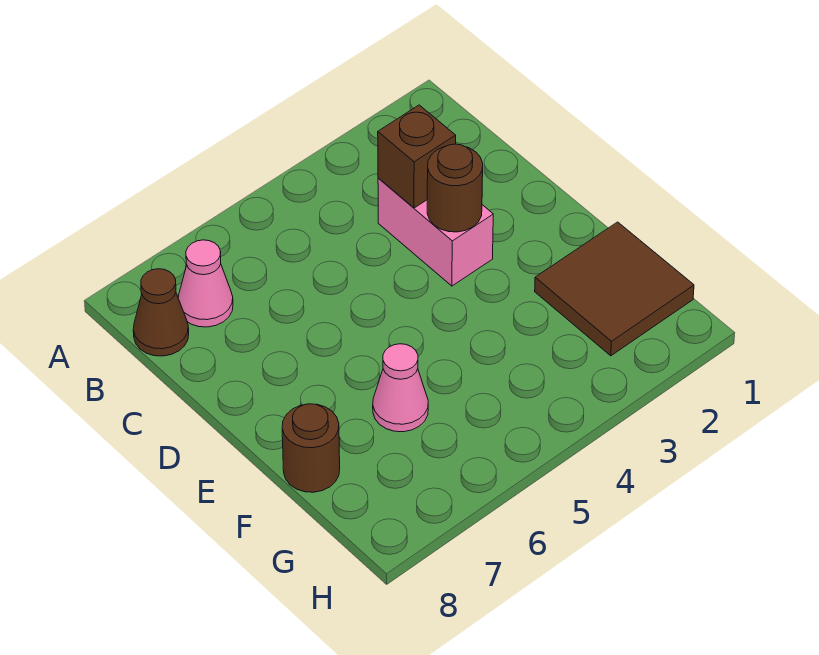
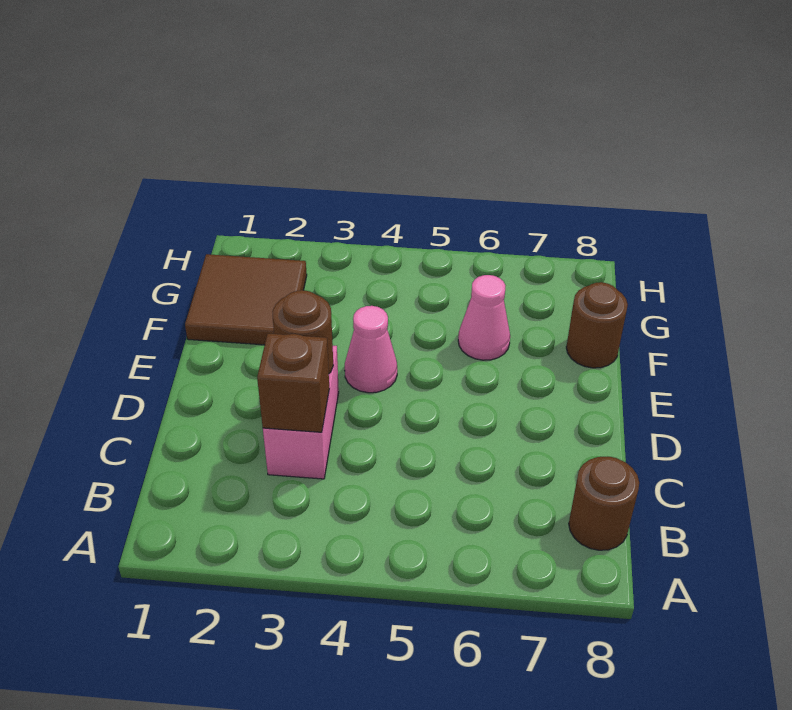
pink cone B7 level 1 -> pink cone E4 level 1
brown cone B8 level 1 -> brown round brick B8 level 1

